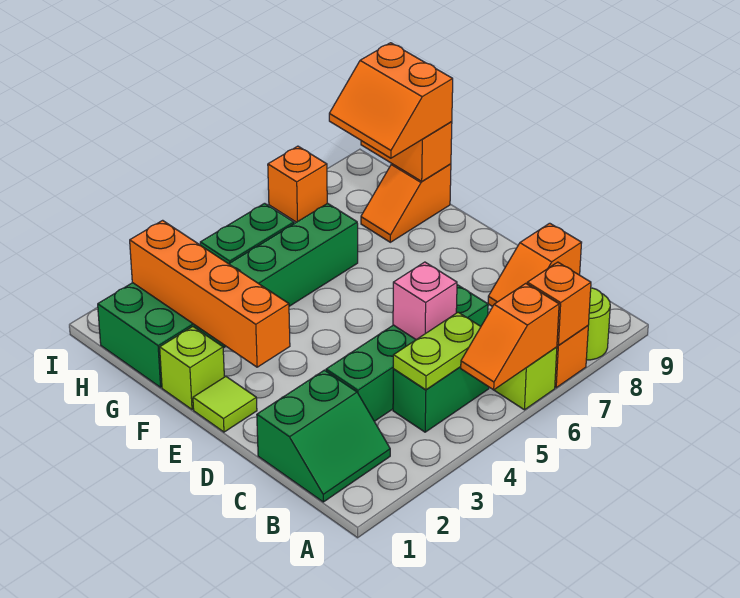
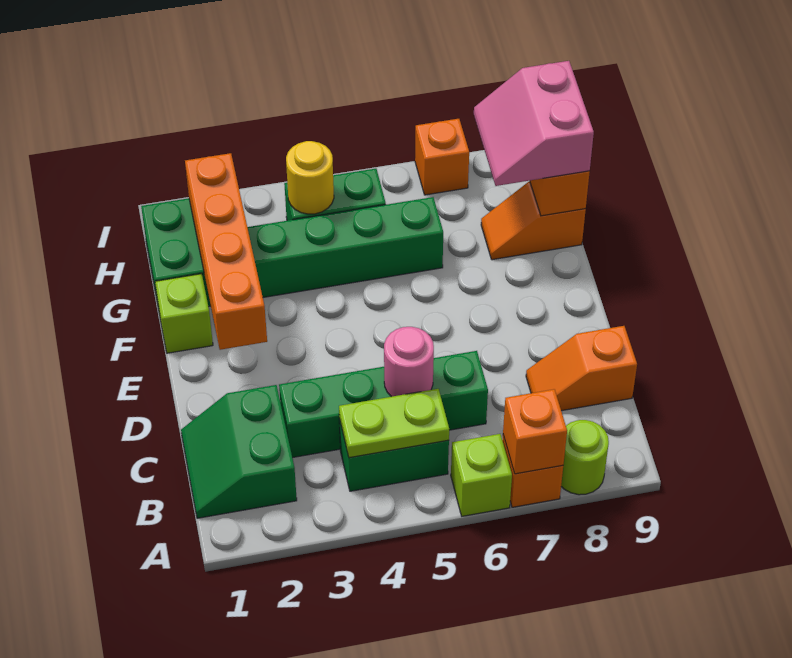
orange slope A5:A6 level 2 top 6 -> none
green slope B1:C2 level 1 top C -> green slope B1:C2 level 1 top 2
pink brick C5 level 2 -> pink round brick C5 level 2
lime tile E1 level 1 -> none
orange slope G8:H9 level 3 top 9 -> pink slope G8:H9 level 3 top 9
none -> yellow round brick H4 level 2

